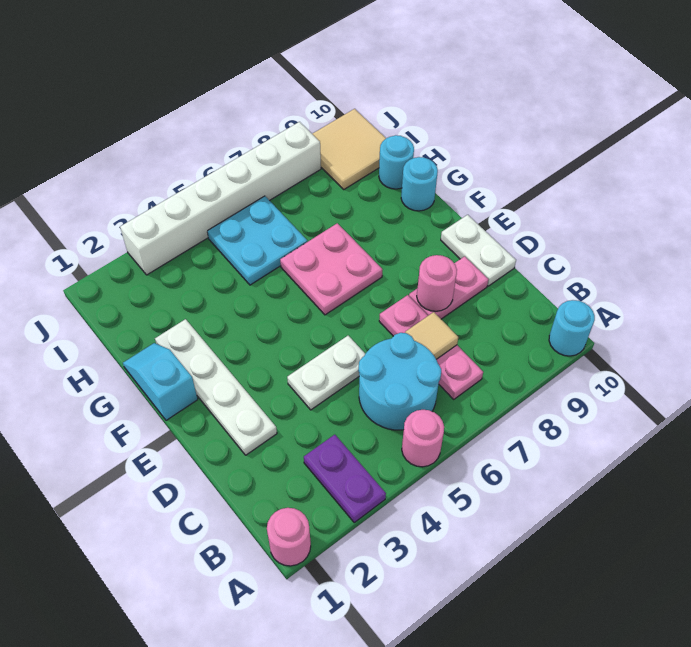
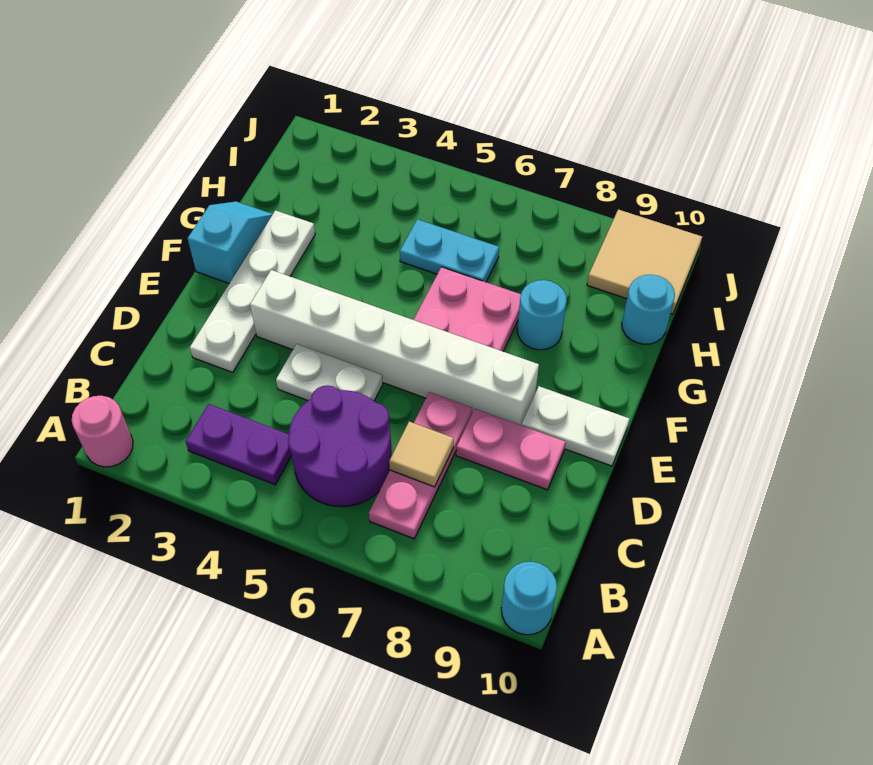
purple plate A3:B3 level 1 -> purple plate B3:B4 level 1
pink round brick A5 level 1 -> none
cyan round brick B5:C6 level 1 -> purple round brick B5:C6 level 1
pink round brick D8 level 2 -> none
white plate D10:E10 level 1 -> white plate E9:E10 level 1
cyan round brick G10 level 1 -> cyan round brick G8 level 1
cyan plate H5:I6 level 1 -> cyan plate H5:H6 level 1
white brick J3:J8 level 1 -> white brick E3:E8 level 1

